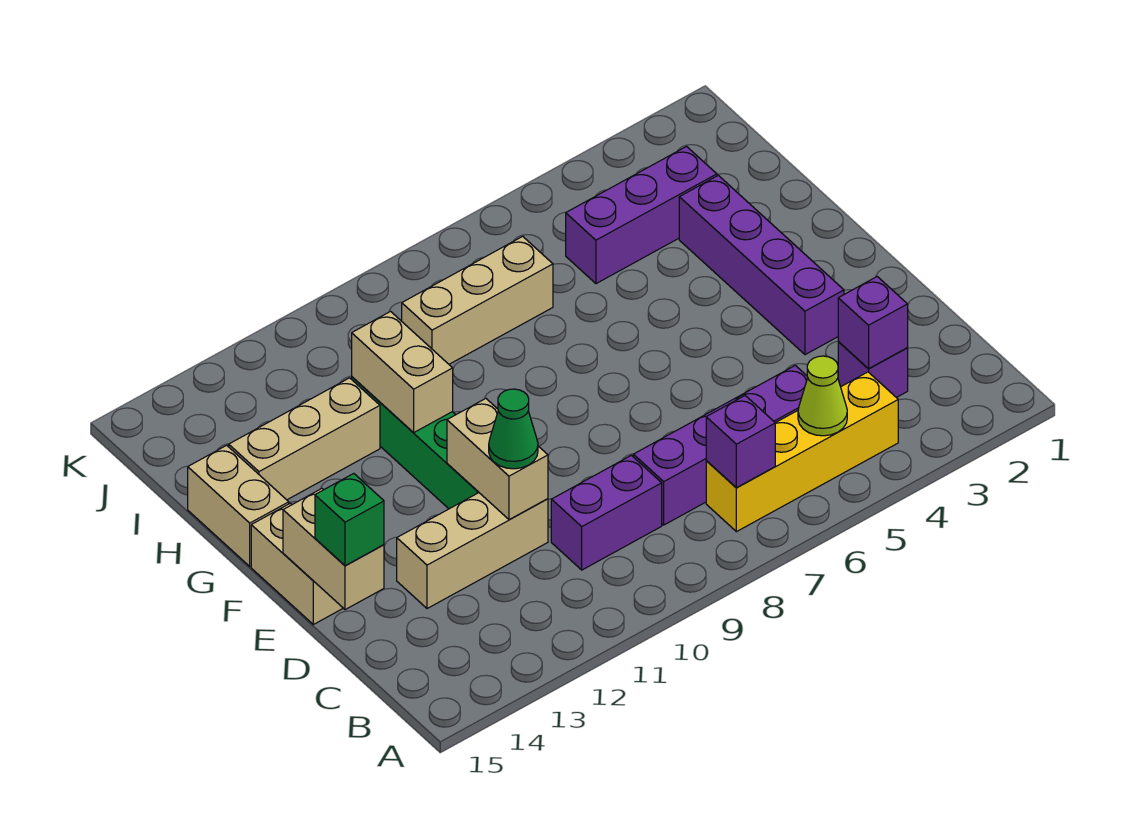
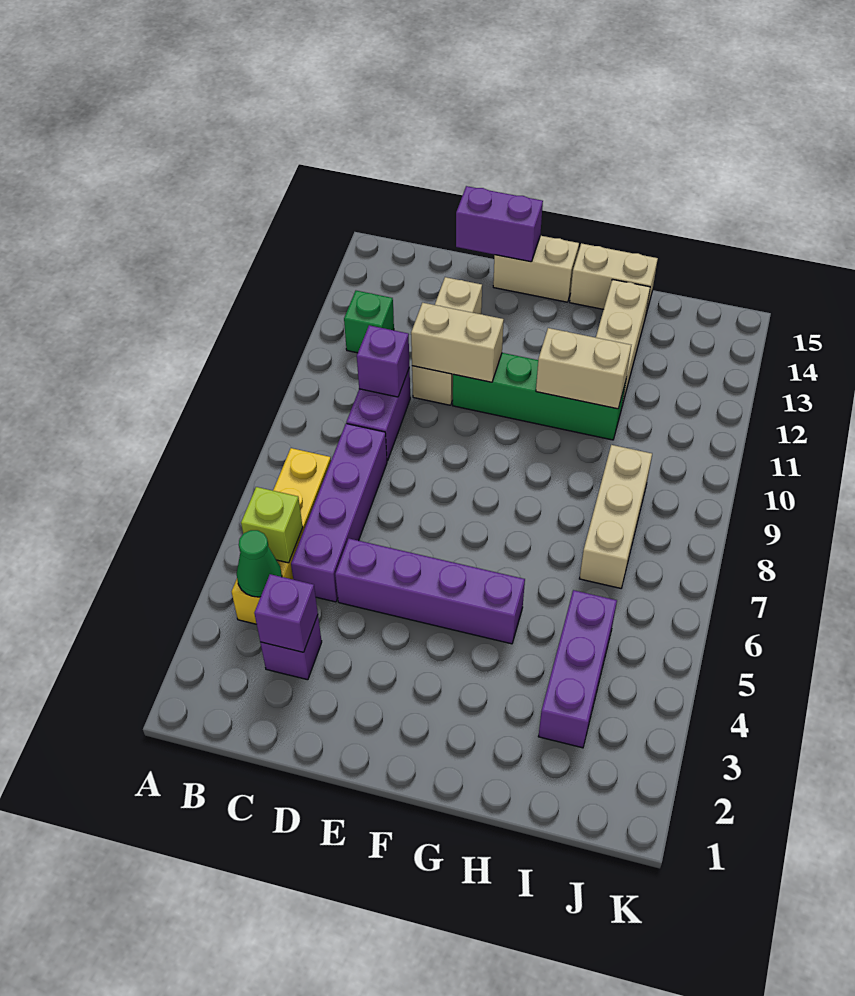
lime cone B5 level 2 -> lime brick B5 level 2
purple brick B7 level 2 -> purple brick C10 level 2
green cone D11 level 3 -> green cone B4 level 2
tan brick D15:E15 level 2 -> purple brick D15:E15 level 2
green brick D15 level 3 -> green brick B12 level 1
purple brick E3:H3 level 1 -> purple brick D5:G5 level 1

